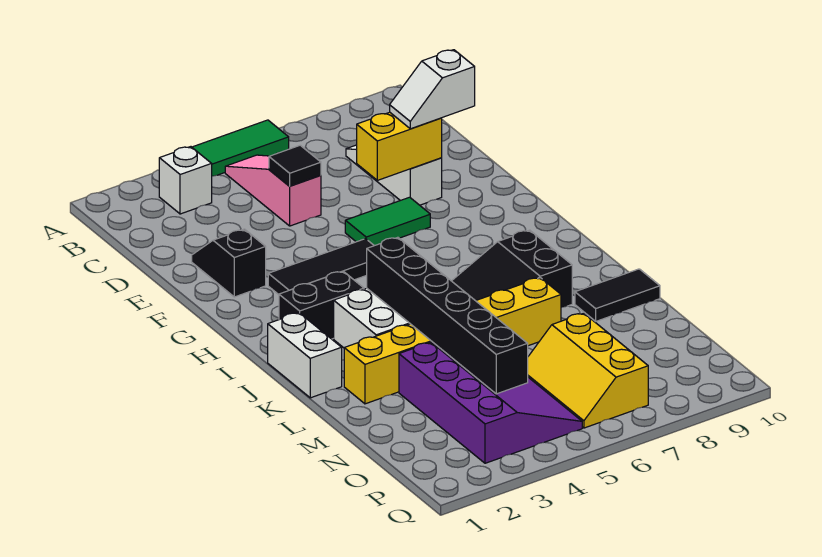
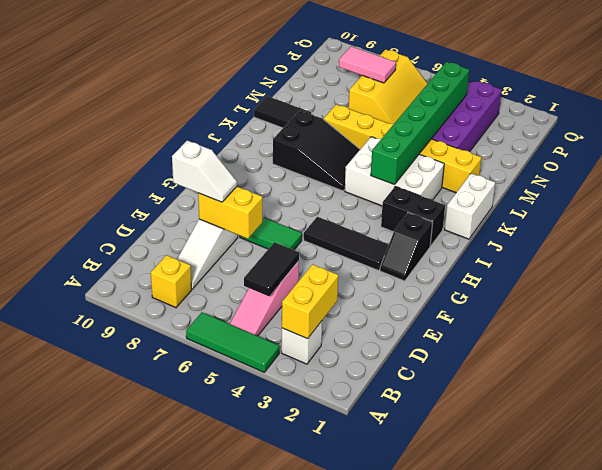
none -> yellow brick B3:C3 level 2
none -> yellow brick B8 level 1
black tile D5 level 2 -> black tile C5:D5 level 2
black slope E2:F2 level 1 top F -> black slope G2:H2 level 1 top H
black brick J4:O4 level 2 -> green brick J4:O4 level 2
none -> pink tile O7:O8 level 2

